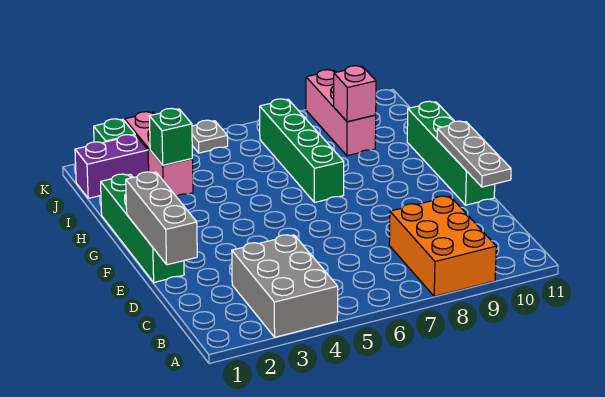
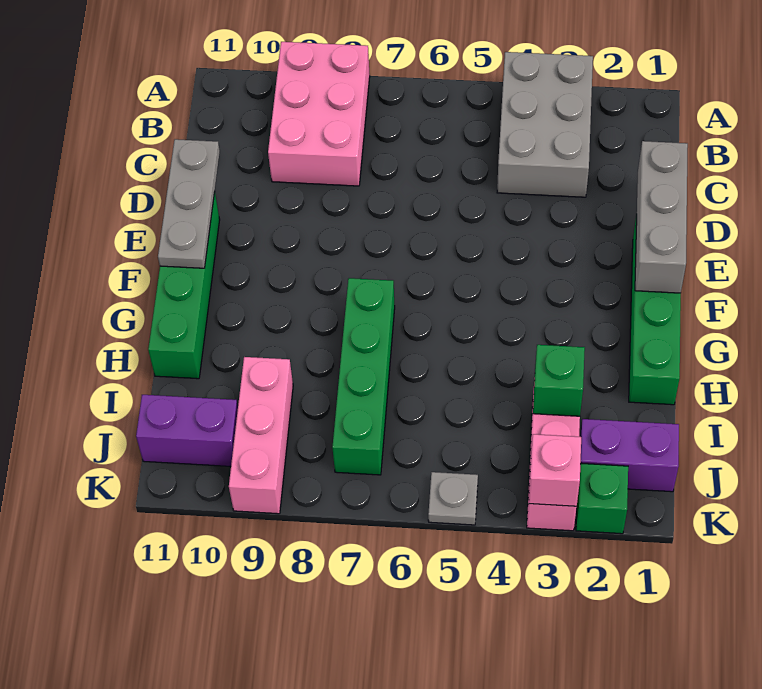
orange brick A8:C9 level 1 -> pink brick A8:C9 level 1
pink brick I9 level 2 -> pink brick K3 level 2
none -> purple brick J10:J11 level 1

